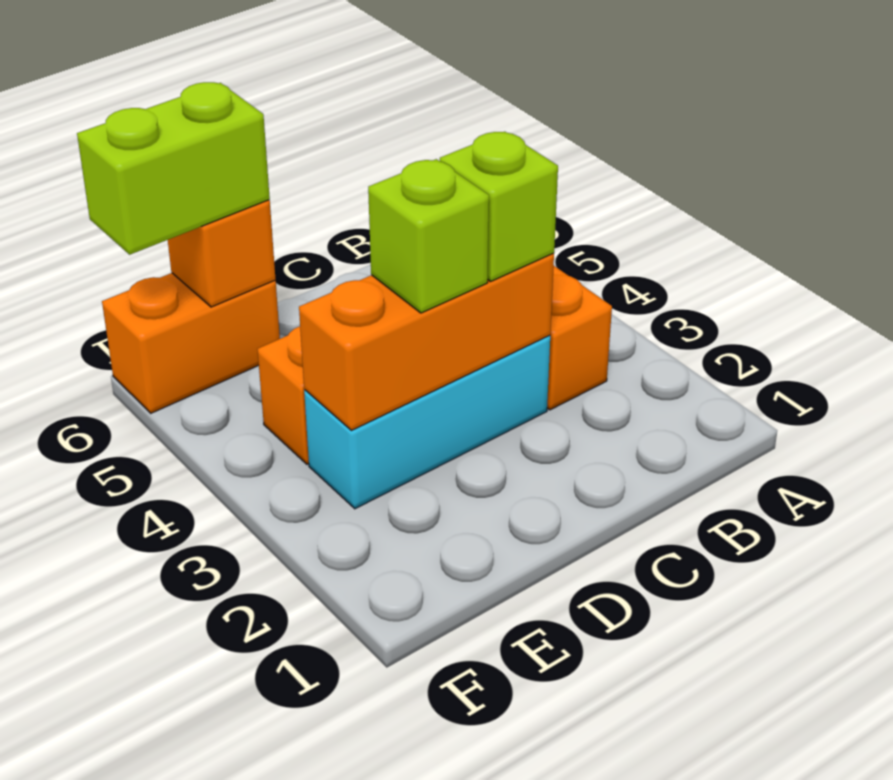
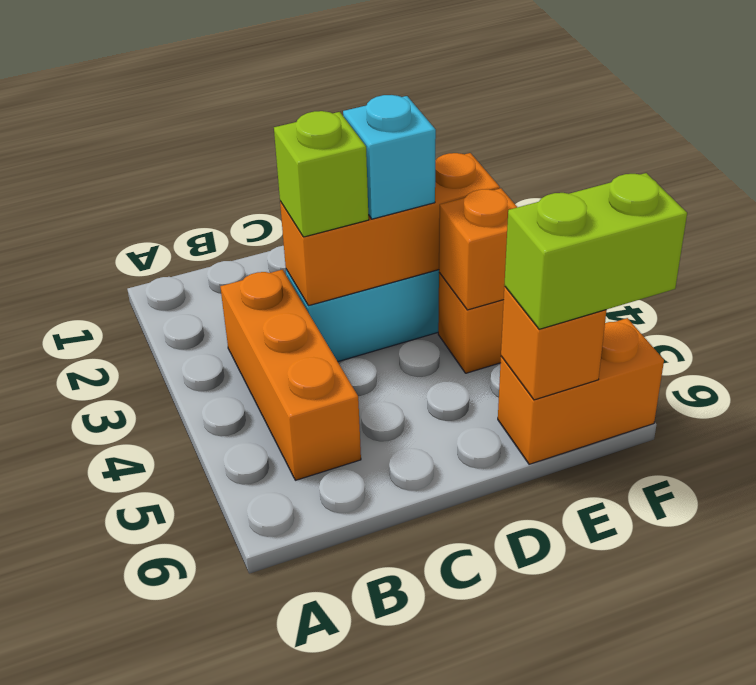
lime brick D3 level 3 -> cyan brick D3 level 3
none -> orange brick E4 level 2

